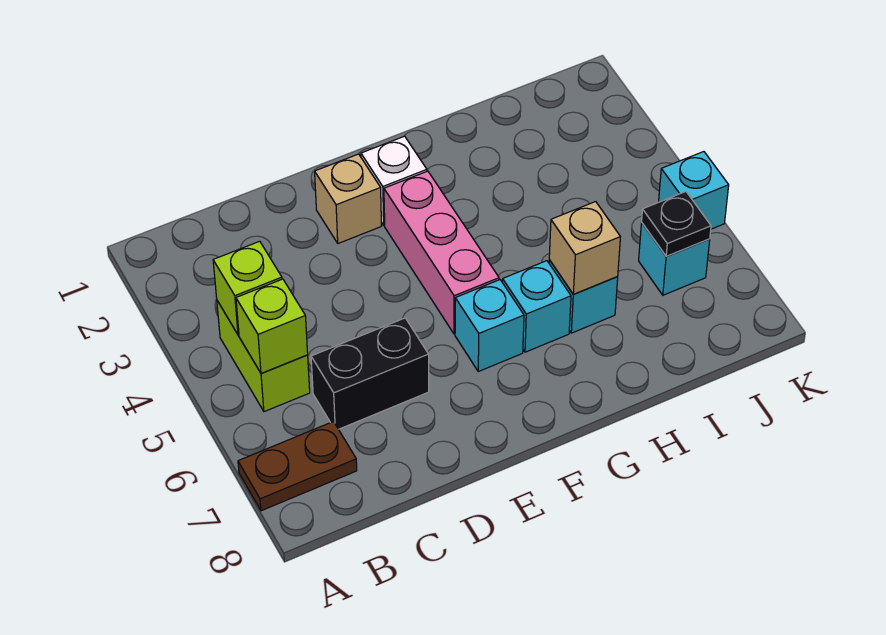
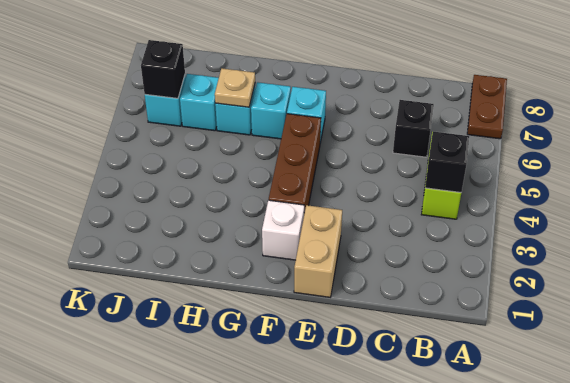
brown plate A7:B7 level 1 -> brown plate A7:A8 level 1
lime brick B4 level 2 -> black brick B4 level 2
lime brick B5 level 2 -> none
black brick C6:D6 level 1 -> black brick C6 level 1
tan brick E2 level 1 -> tan brick E1:E2 level 1
pink brick F3:F5 level 1 -> brown brick F3:F5 level 1
tan brick H6 level 2 -> tan plate H6 level 2
black plate J6 level 2 -> black brick J6 level 2
cyan brick K5 level 1 -> cyan brick I6 level 1

